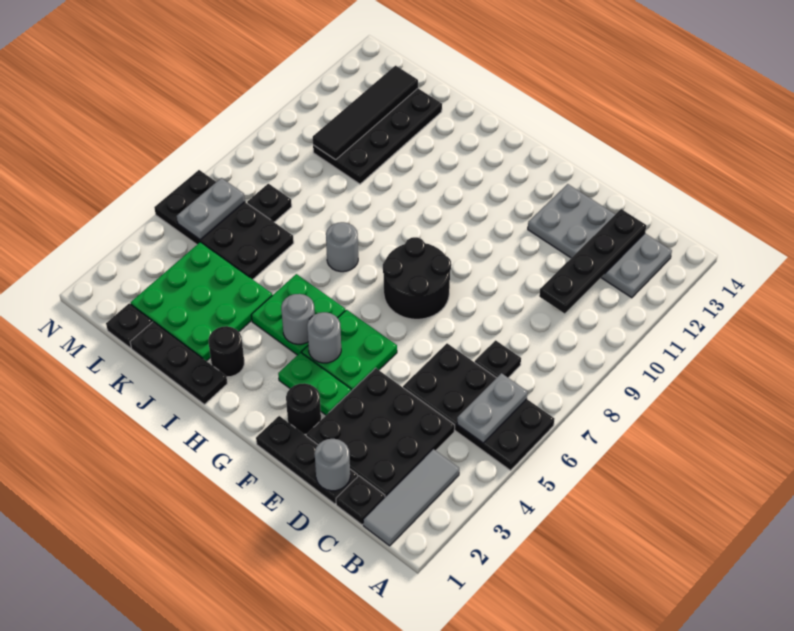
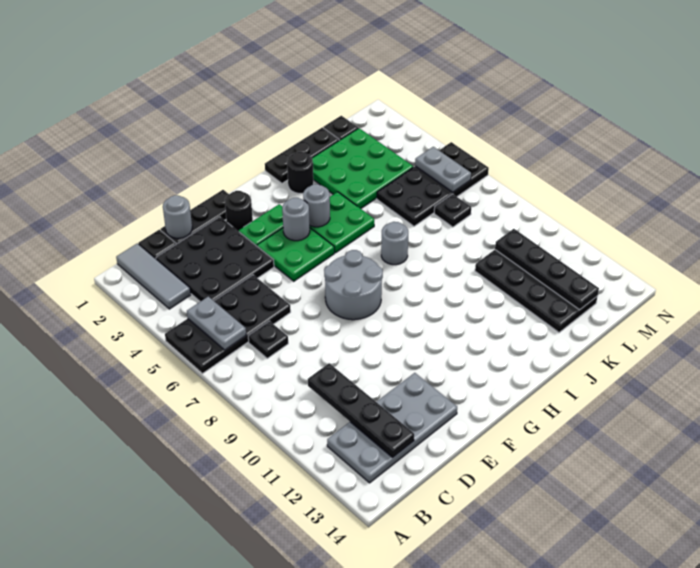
black round brick F7:G8 level 1 -> grey round brick F7:G8 level 1
black tile L10:L13 level 2 -> black plate L10:L13 level 2

